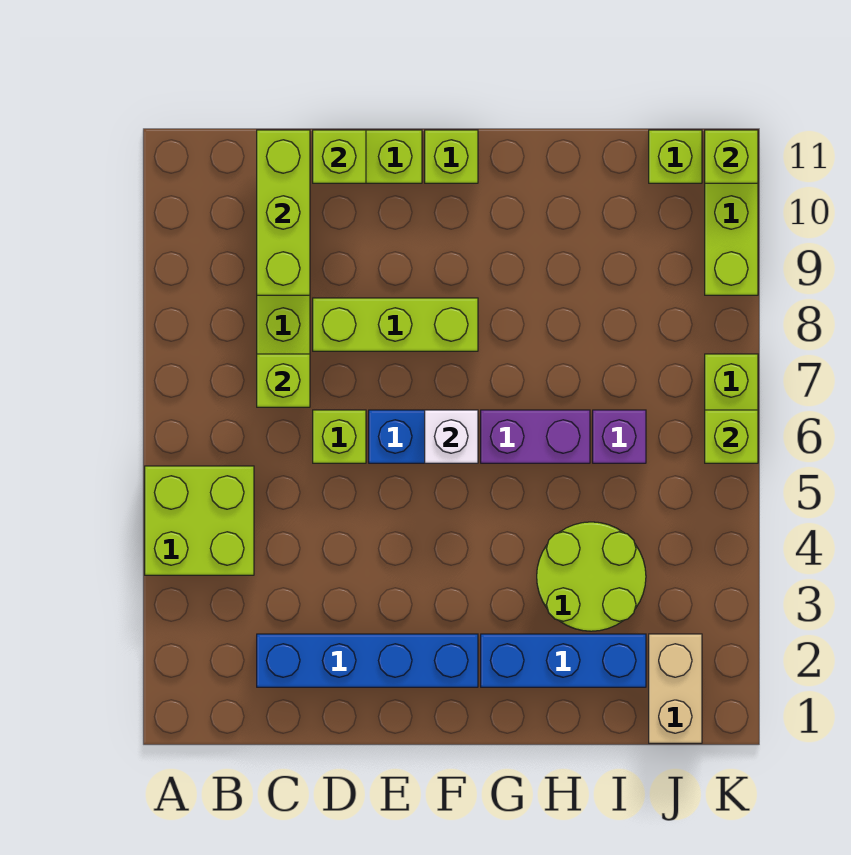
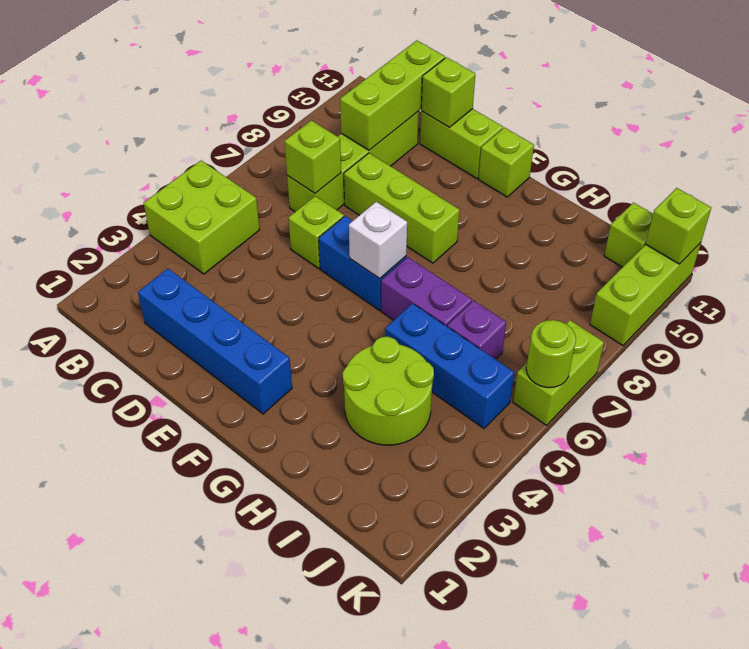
blue brick G2:I2 level 1 -> blue brick H5:J5 level 1
tan brick J1:J2 level 1 -> none
lime brick K6 level 2 -> lime round brick K6 level 2

